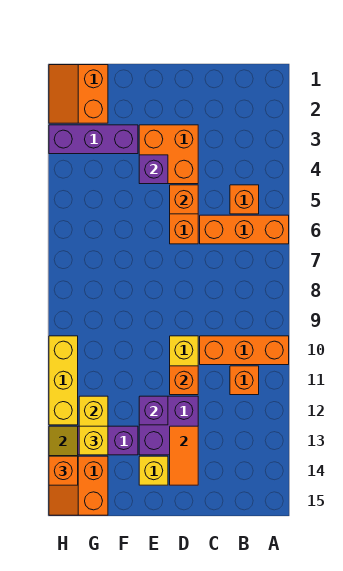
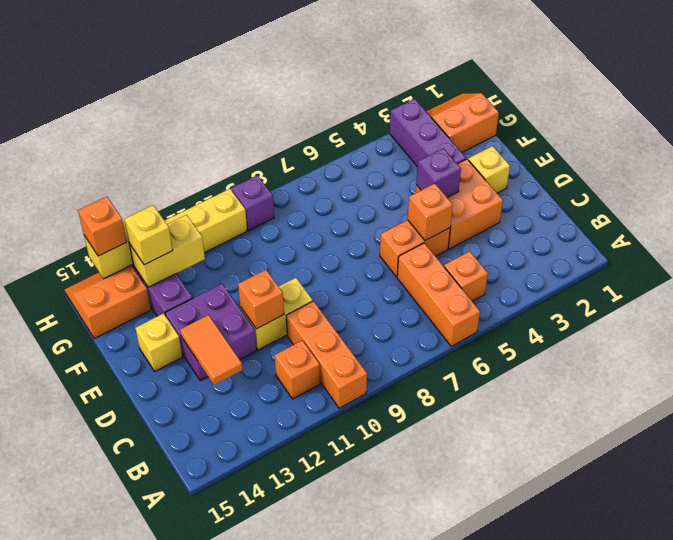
orange tile D13:D14 level 2 -> orange tile C13:D13 level 2
none -> yellow brick E2 level 1
purple brick E12 level 2 -> purple brick H9 level 1

